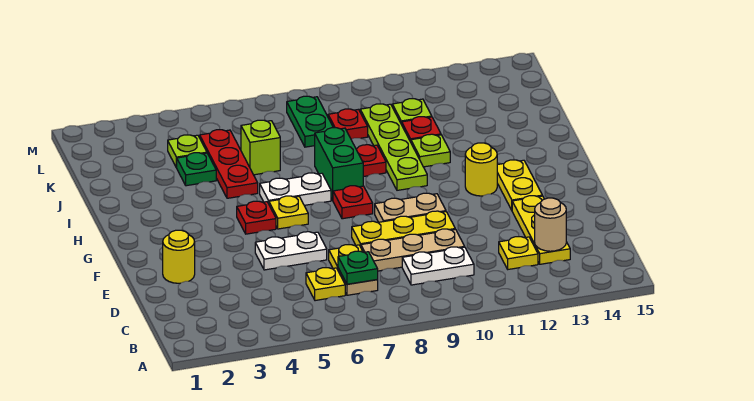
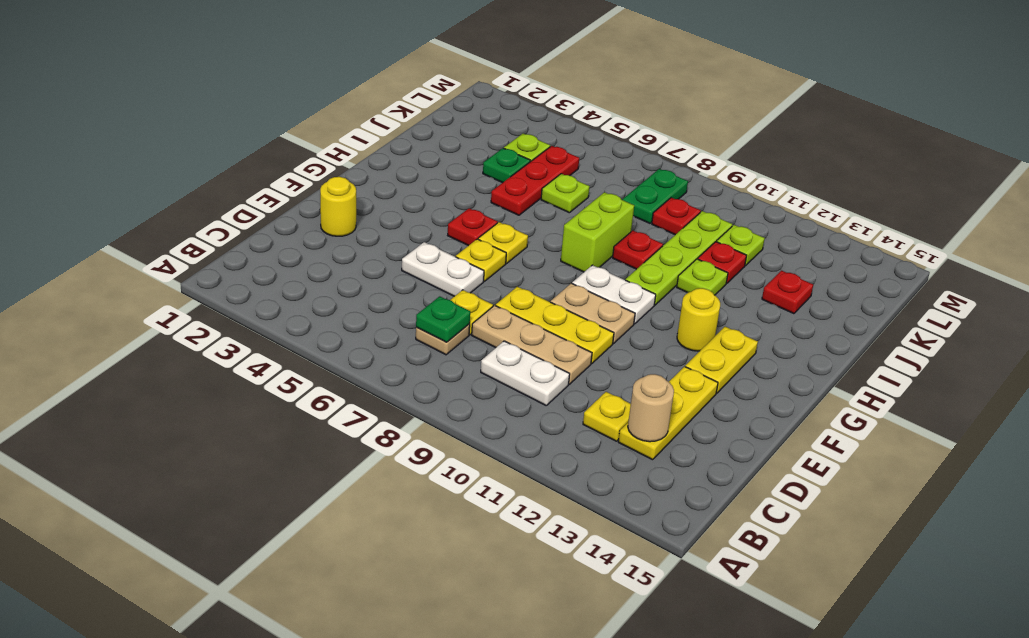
yellow plate C6 level 1 -> yellow plate F6 level 1
red plate G8 level 1 -> red plate J13 level 1
white plate H6:H7 level 1 -> white plate G9:G10 level 1
green brick H8:I8 level 1 -> lime brick H8:I8 level 1
lime brick J6 level 1 -> lime plate J6 level 1

